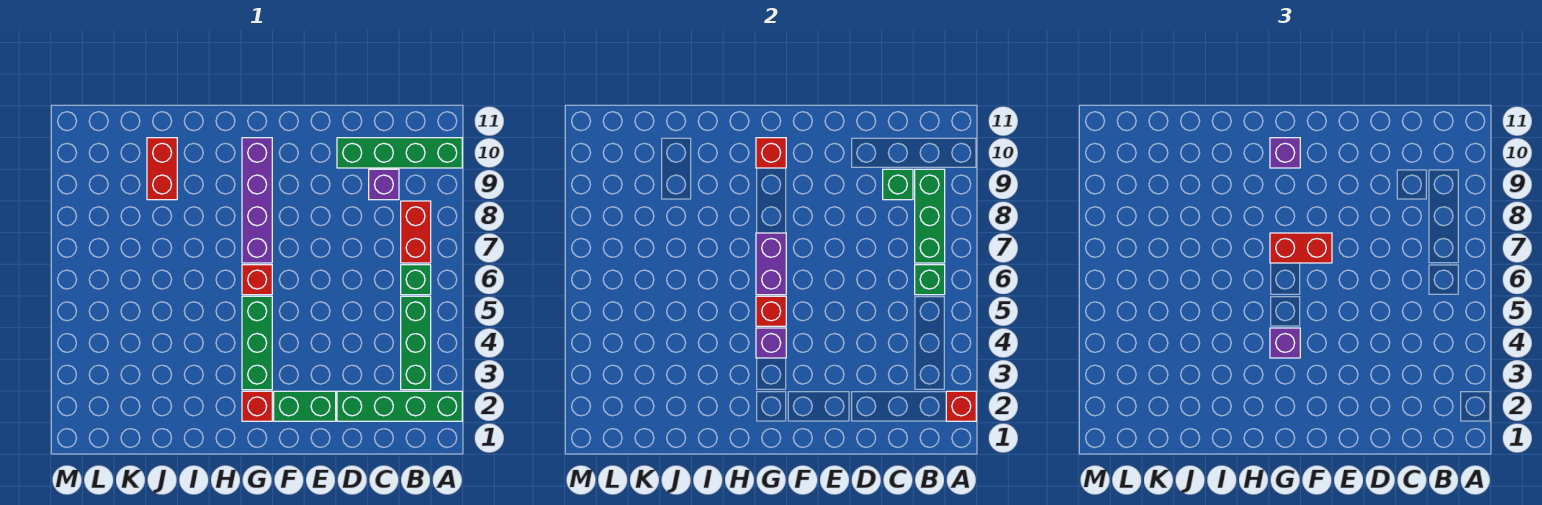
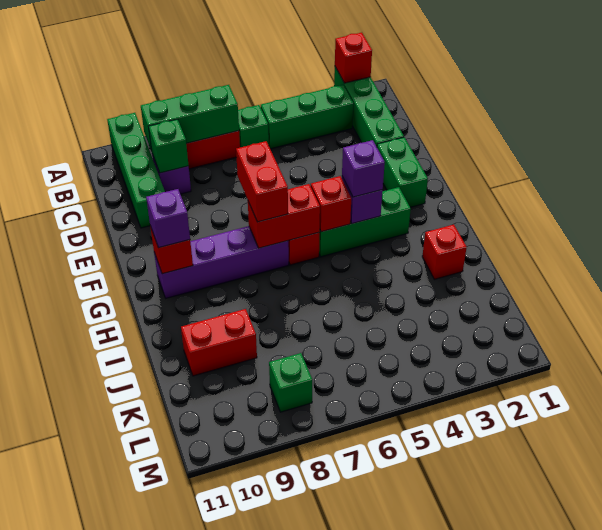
green brick B6 level 2 -> green brick L8 level 1
red brick G2 level 1 -> red brick I2 level 1
purple brick G6:G7 level 2 -> red brick G6:G7 level 2

